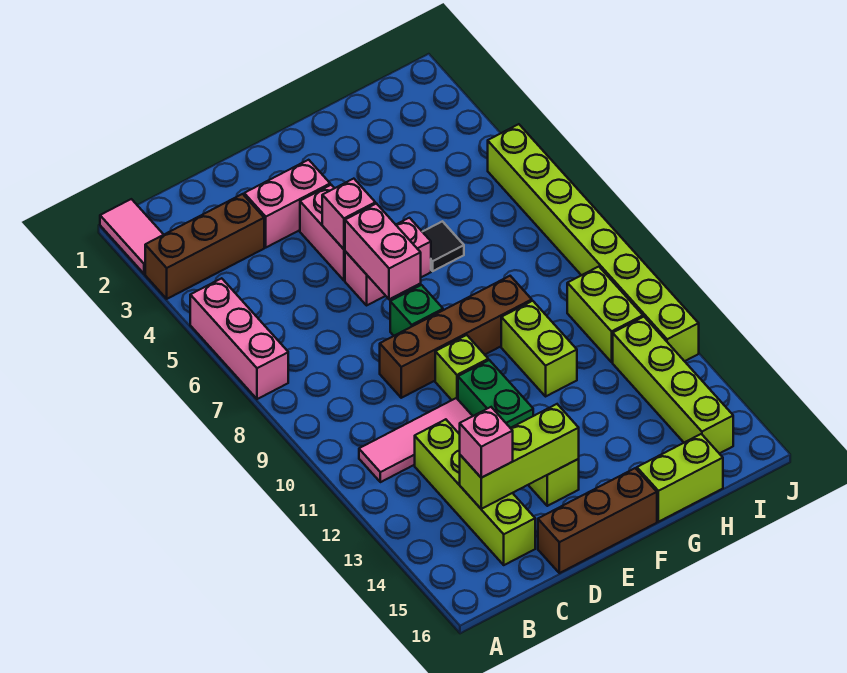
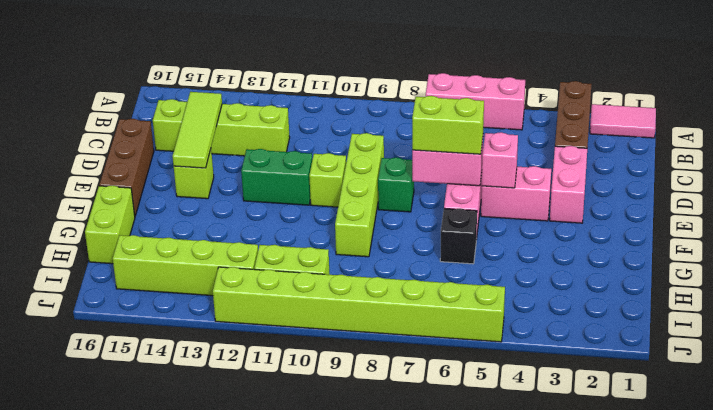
pink tile B11:D11 level 1 -> none
lime brick C14:E14 level 2 -> lime tile C14:E14 level 2
pink brick C14 level 3 -> none
brown brick D9:G9 level 1 -> lime brick D9:G9 level 1
black tile G6 level 1 -> black brick G6 level 1
lime brick G10:G11 level 1 -> lime brick E6:E7 level 3

